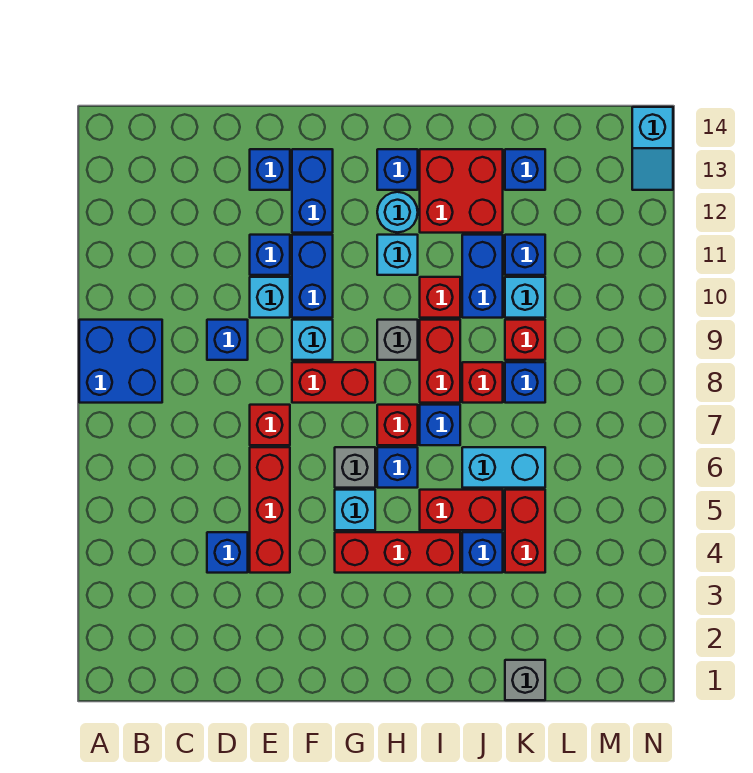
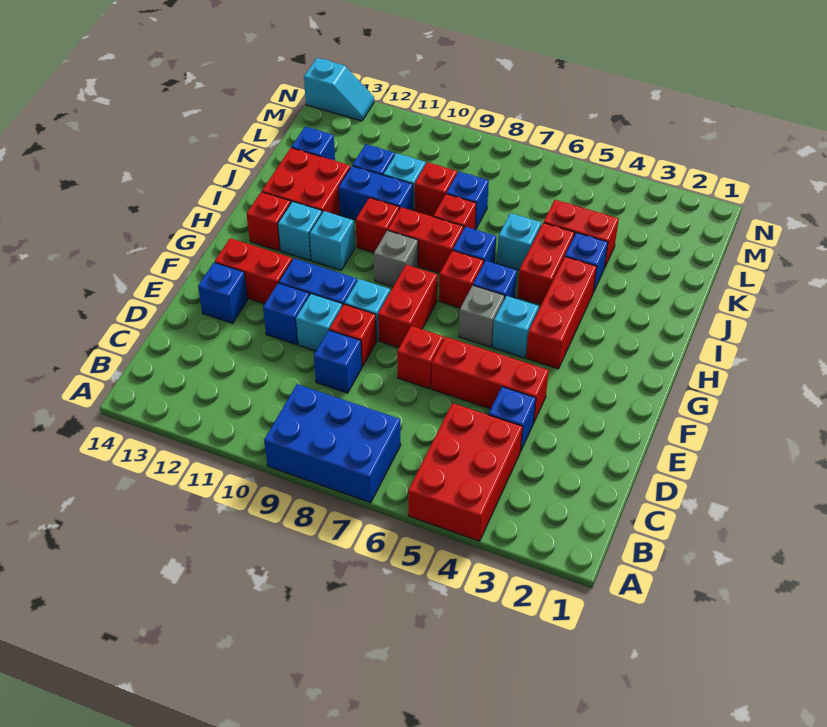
none -> red brick A4:C5 level 1
blue brick A8:B9 level 1 -> blue brick A7:B9 level 1
none -> red brick E9 level 1
blue brick F12:F13 level 1 -> red brick F12:F13 level 1
cyan round brick H12 level 1 -> cyan brick H12 level 1
blue brick H13 level 1 -> red brick H13 level 1
cyan brick J6:K6 level 1 -> cyan brick J6 level 1
grey brick K1 level 1 -> none

